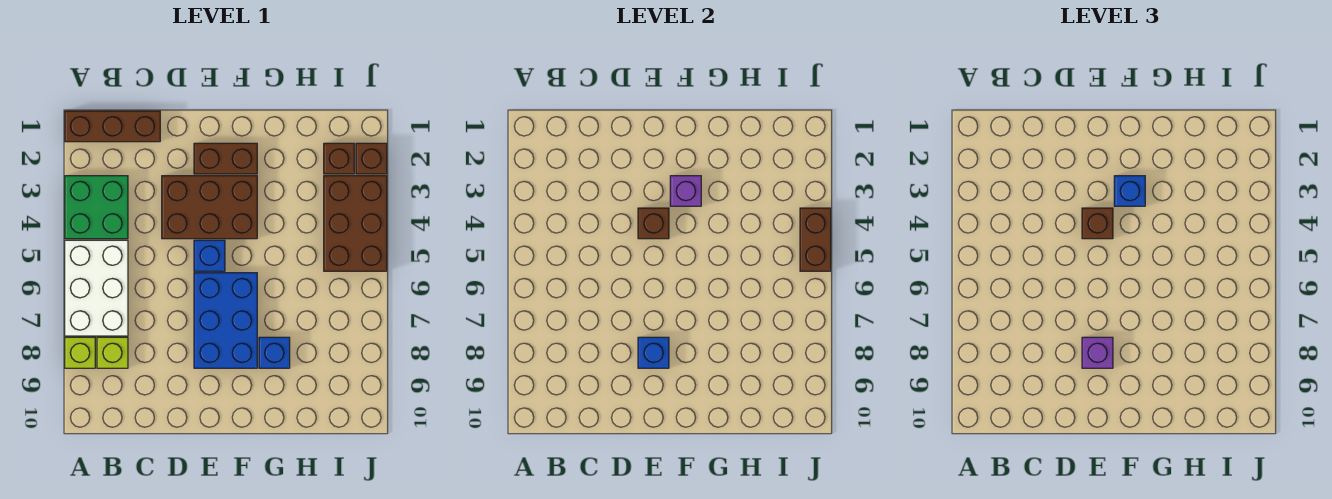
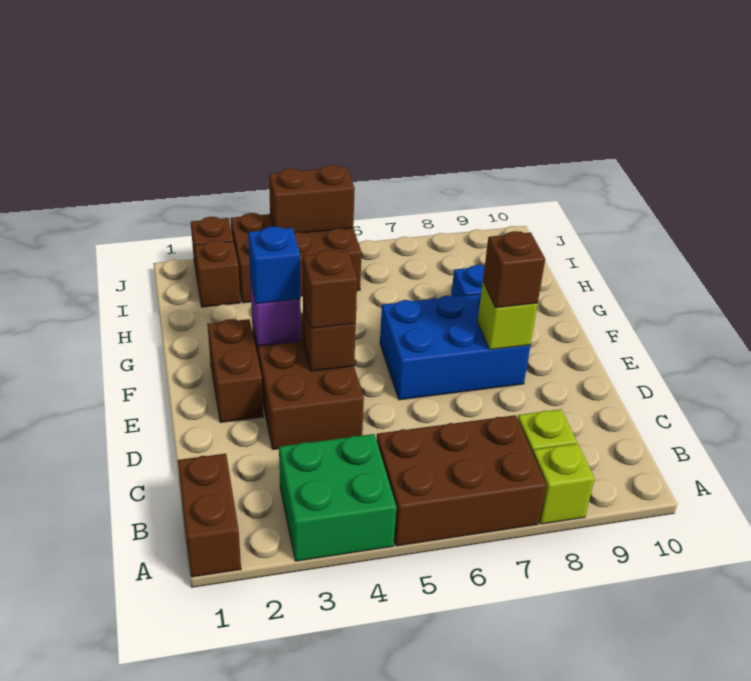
brown brick A1:C1 level 1 -> brown brick A1:B1 level 1
white brick A5:B7 level 1 -> brown brick A5:B7 level 1
blue brick E5 level 1 -> none
blue brick E8 level 2 -> lime brick E8 level 2
purple brick E8 level 3 -> brown brick E8 level 3

